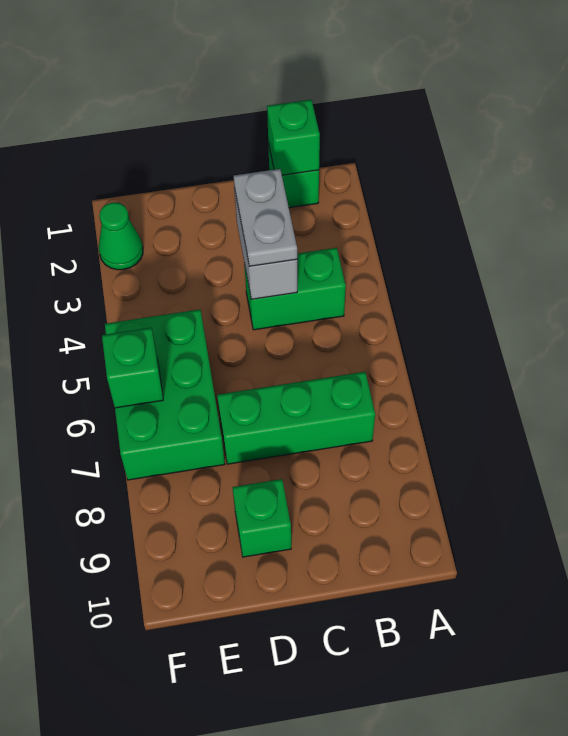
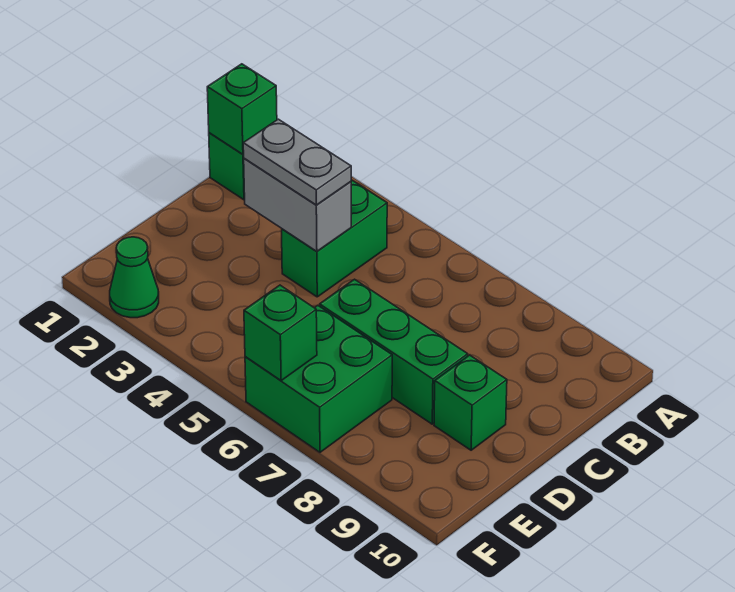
green brick B7:D7 level 1 -> green brick D6:D8 level 1
green brick E5:F7 level 1 -> green brick E6:F7 level 1

